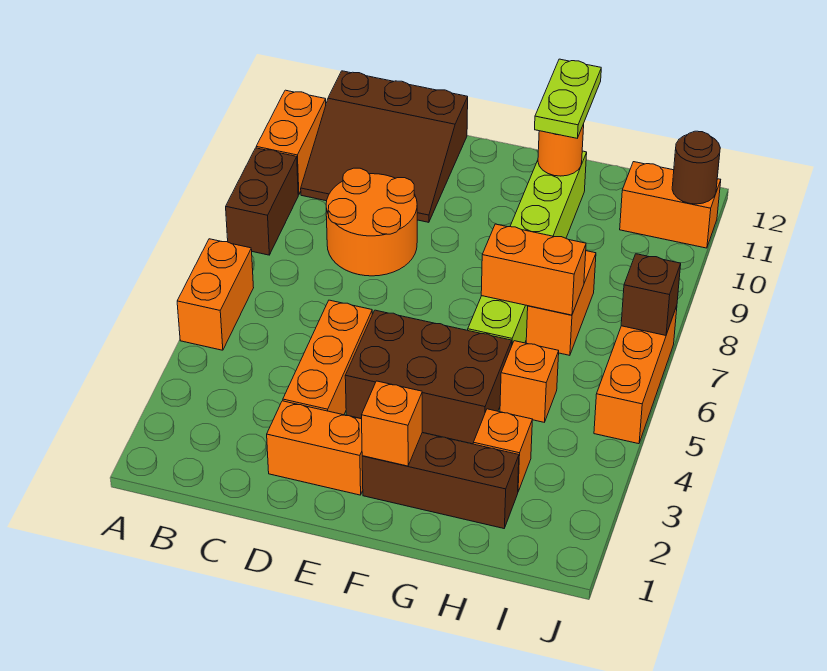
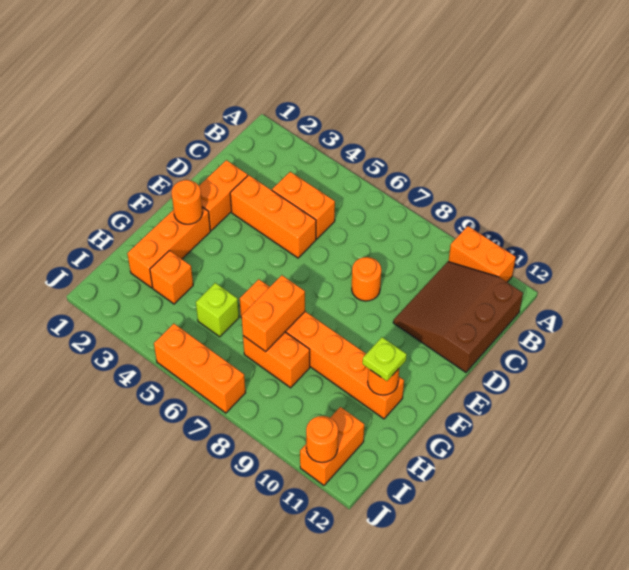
orange brick A5:A6 level 1 -> orange brick C4:C5 level 1
brown brick A8:A9 level 1 -> none
orange round brick C8:D9 level 1 -> orange round brick D8 level 1
brown brick E4:G5 level 1 -> none
brown brick F2:H2 level 1 -> orange brick F2:H2 level 1
orange brick F2 level 2 -> orange round brick F2 level 2
lime brick G6:G11 level 1 -> orange brick G6:G11 level 1
lime plate G11:G12 level 3 -> lime plate G11 level 3
orange brick H5 level 1 -> lime brick H5 level 1
brown brick J7 level 2 -> none
brown round brick J11 level 2 -> orange round brick J11 level 2

